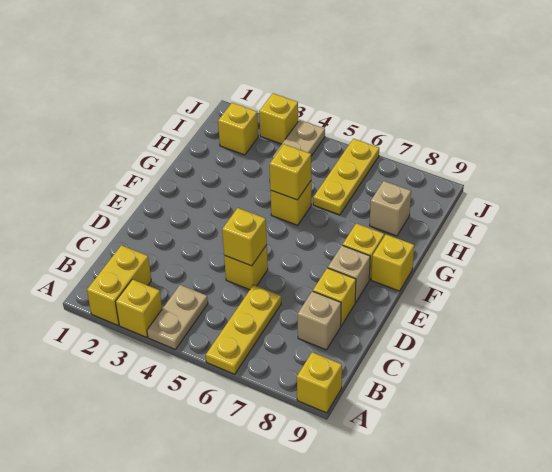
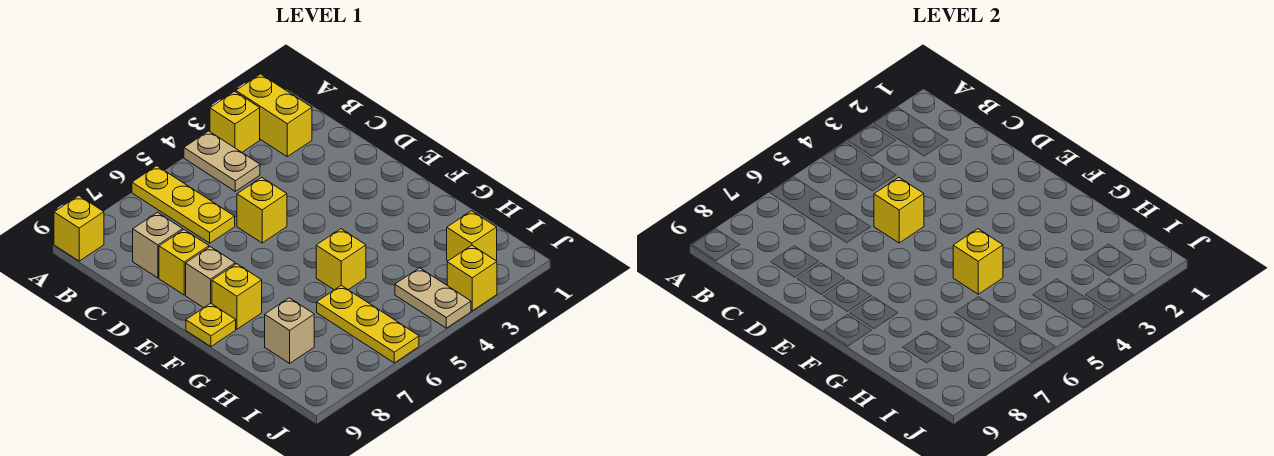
yellow brick F9 level 1 -> yellow plate F9 level 1

